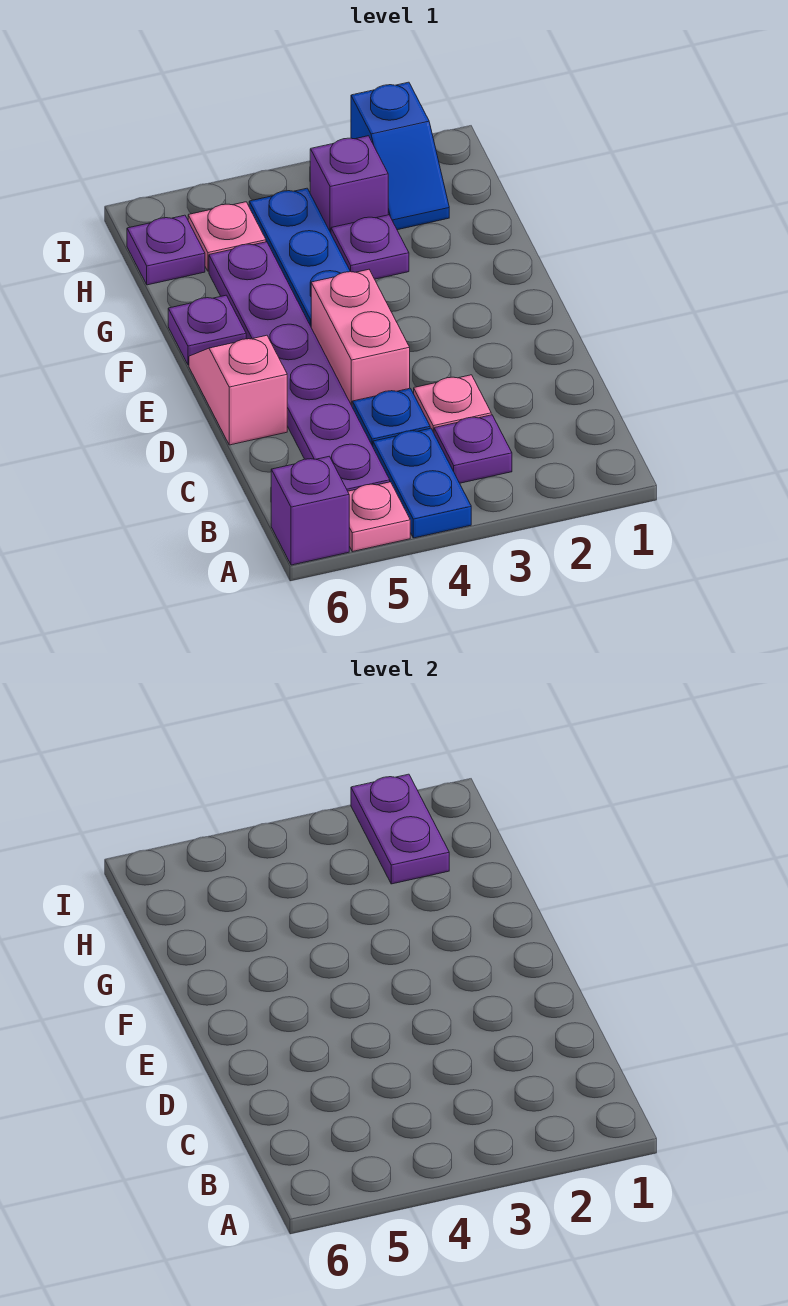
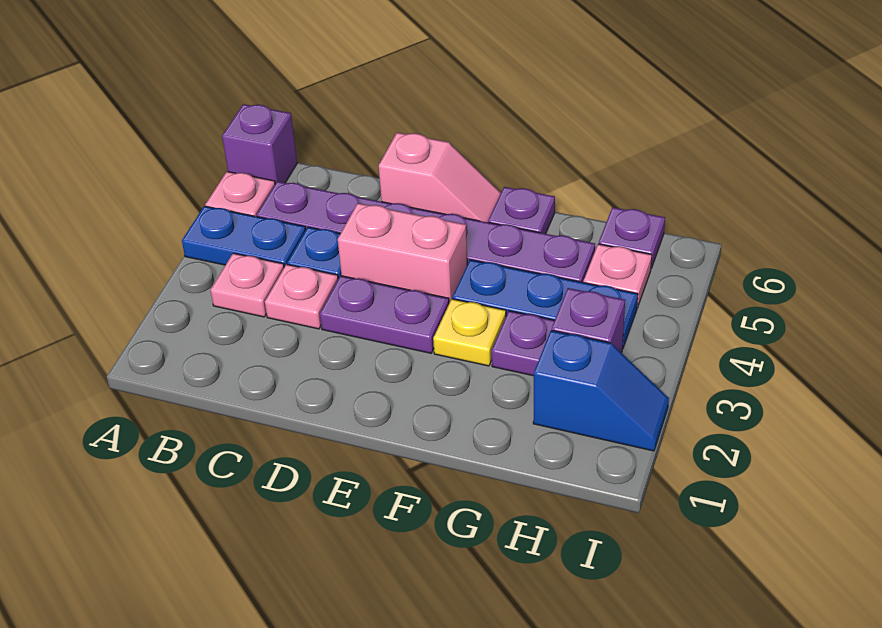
purple plate B3 level 1 -> pink plate B3 level 1
none -> yellow plate F3 level 1
blue slope H2:I2 level 1 top I -> blue slope H2:I2 level 1 top H
purple plate H2:I2 level 2 -> purple plate D3:E3 level 1

